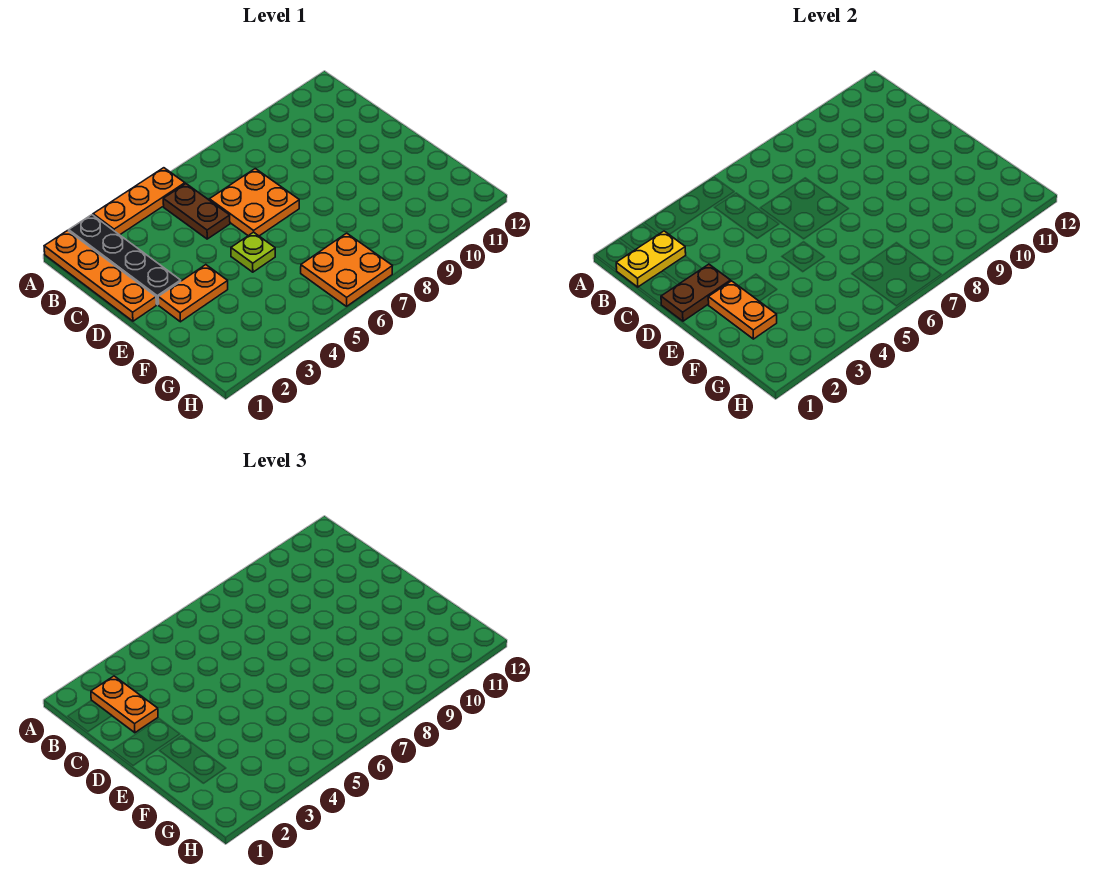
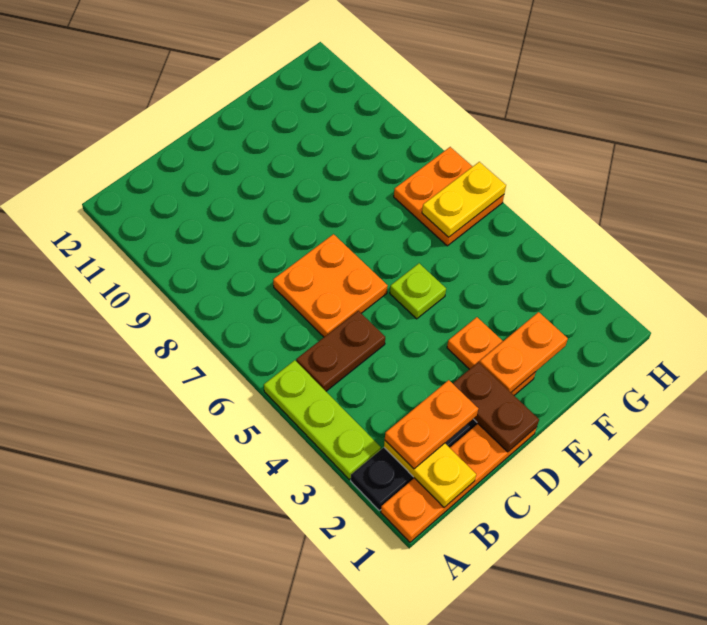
orange plate A3:A5 level 1 -> lime plate A3:A5 level 1
none -> yellow plate G6:H6 level 2

